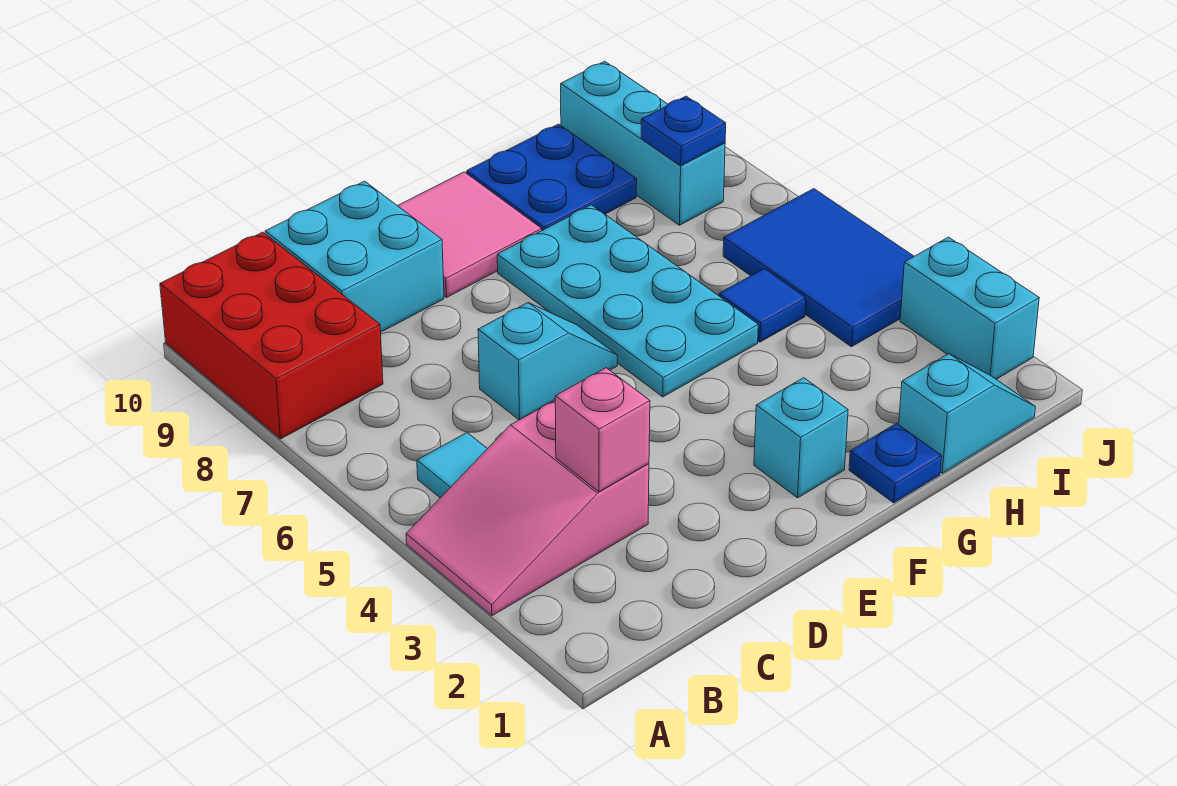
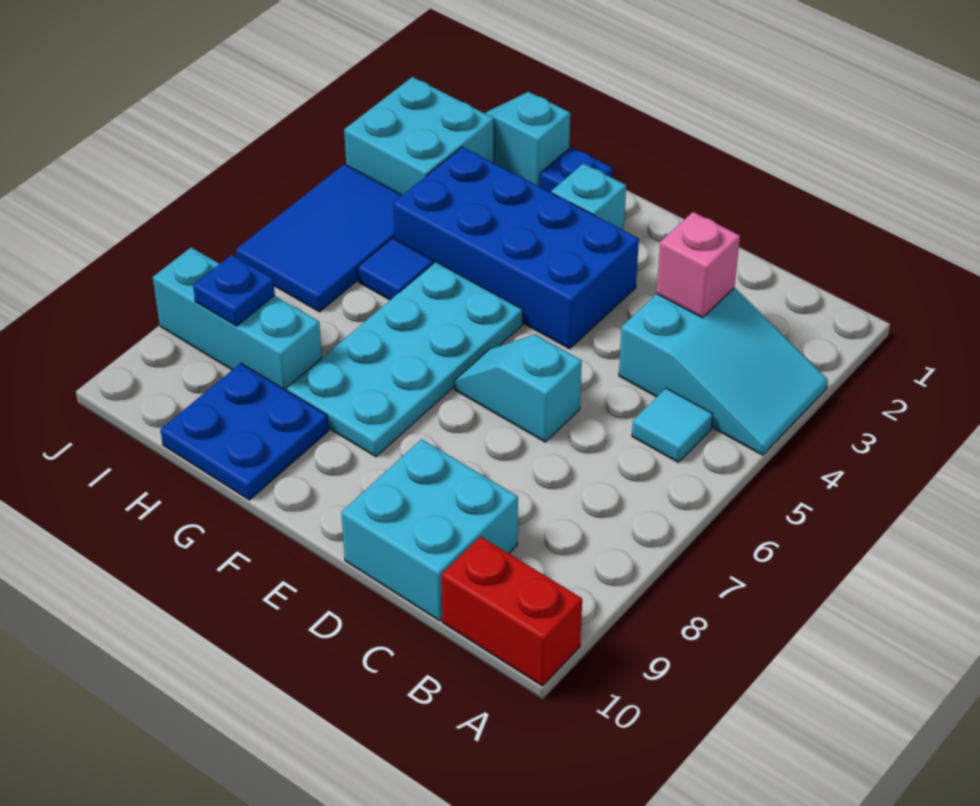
pink slope A3:C4 level 1 top C -> cyan slope A3:C4 level 1 top C
red brick A8:B10 level 1 -> red brick A10:B10 level 1
none -> blue brick E3:H4 level 1
pink tile E9:F10 level 1 -> none
cyan brick I8:I10 level 1 -> cyan brick H8:J8 level 1
cyan brick J2:J3 level 1 -> cyan brick I2:J3 level 1

